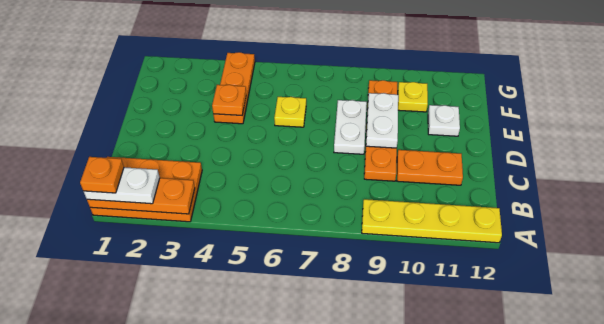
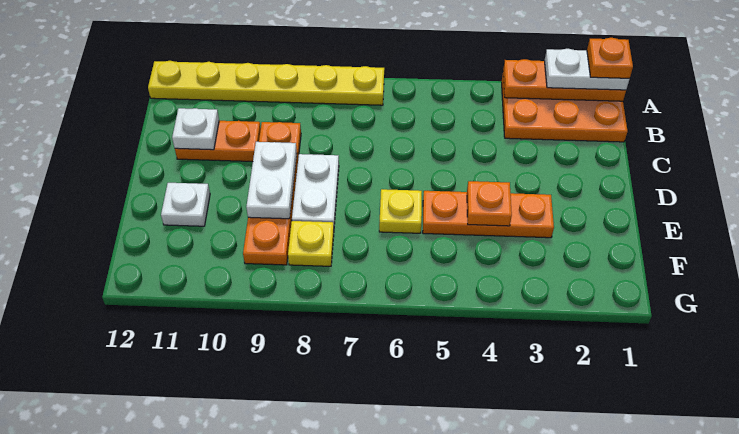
yellow plate A9:A12 level 1 -> yellow plate A7:A12 level 1
none -> white plate C11 level 2
orange plate E4:G4 level 1 -> orange plate E3:E5 level 1
yellow plate F10 level 1 -> yellow plate F8 level 1

